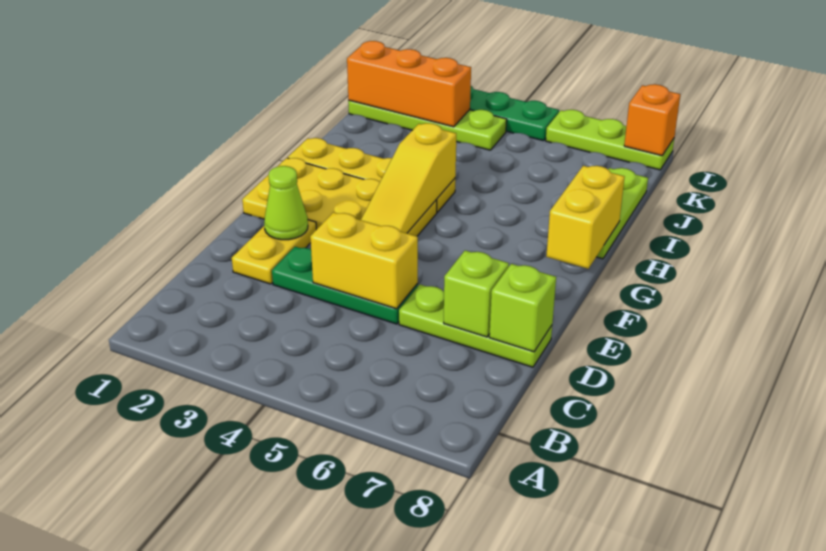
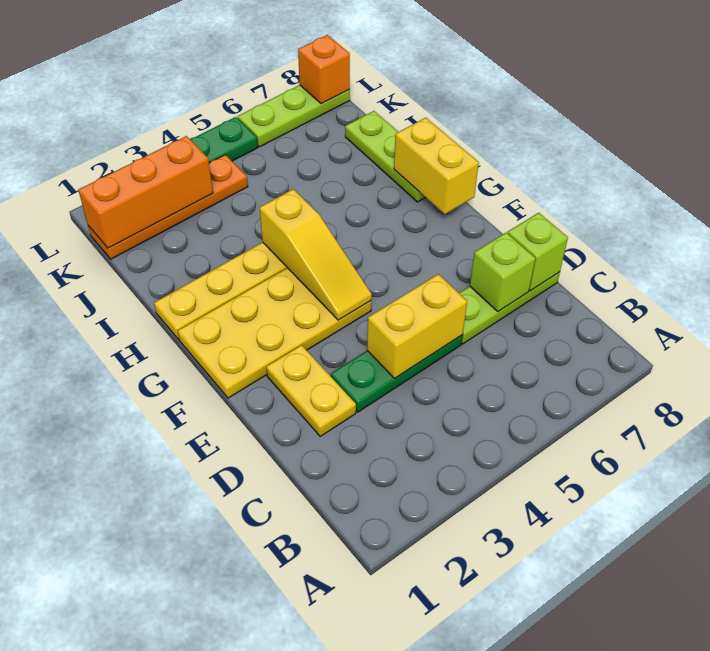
lime cone E2 level 2 -> none
lime plate K1:K4 level 1 -> orange plate K1:K4 level 1

